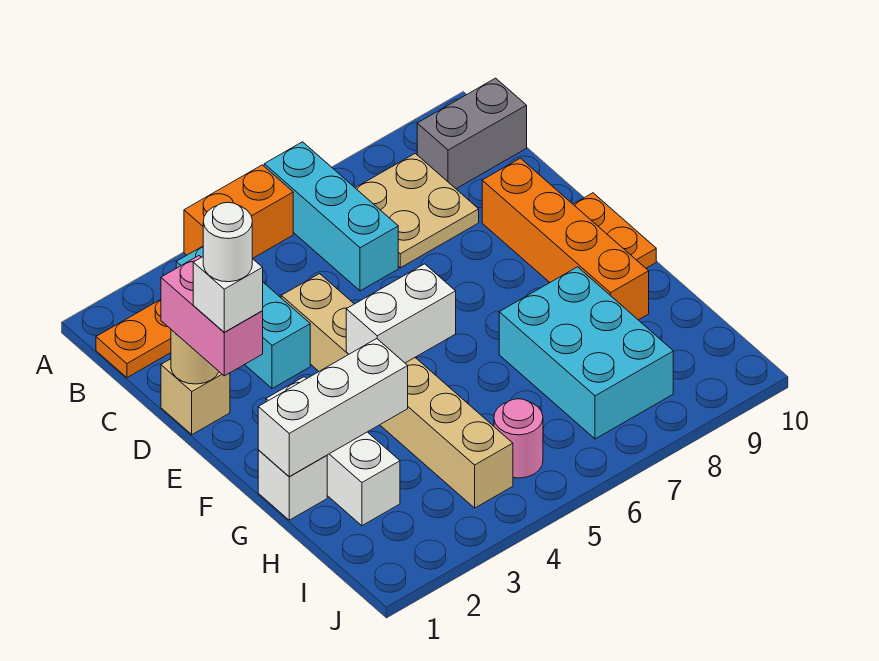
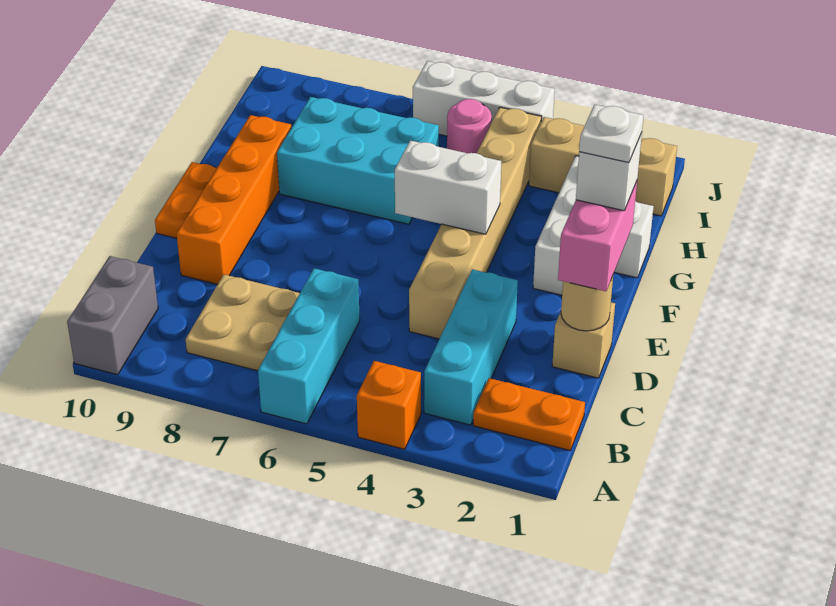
orange brick A4:A5 level 1 -> orange brick A4 level 1
grey brick B9:B10 level 1 -> grey brick A10:B10 level 1
white round brick E1 level 5 -> white plate E1 level 5
white brick G1:G3 level 2 -> white brick J4:J6 level 1
cyan brick G7:I8 level 1 -> cyan brick G6:H8 level 1
none -> tan brick I1:I3 level 1

